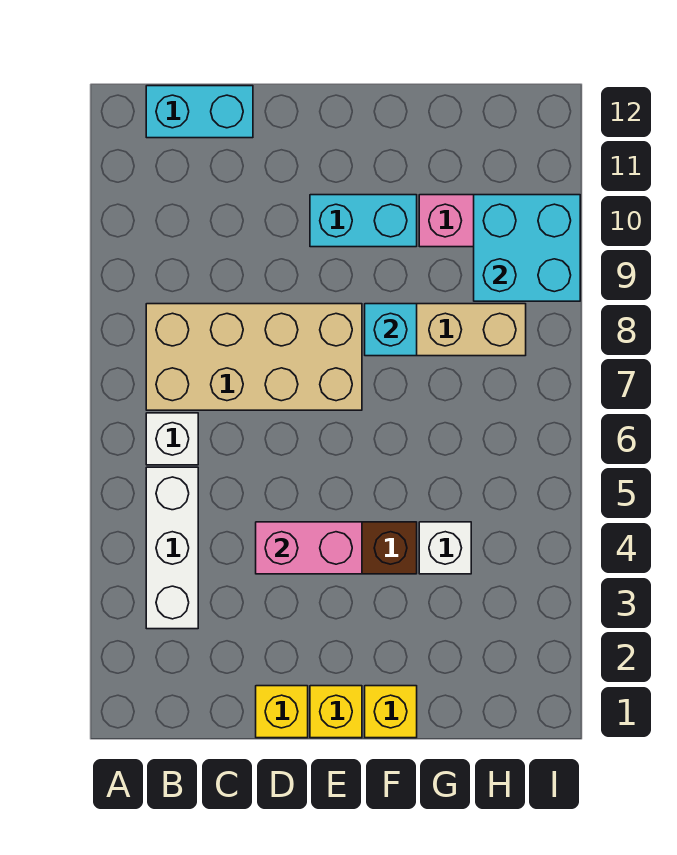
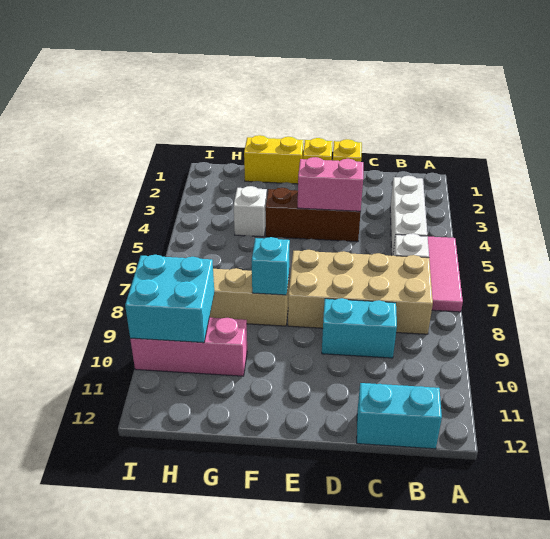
none -> pink tile A5:A7 level 1
cyan brick E10:F10 level 1 -> cyan brick C9:D9 level 1
yellow brick F1 level 1 -> yellow brick F1:G1 level 1

